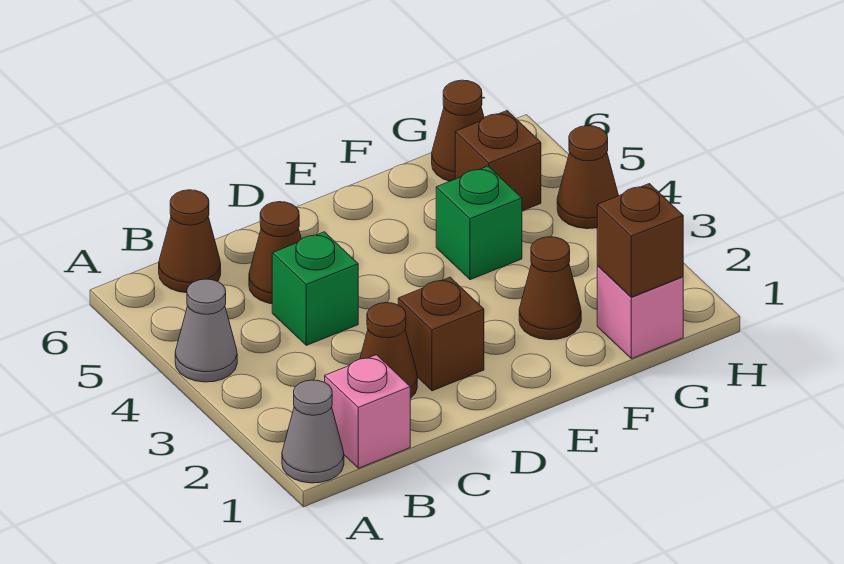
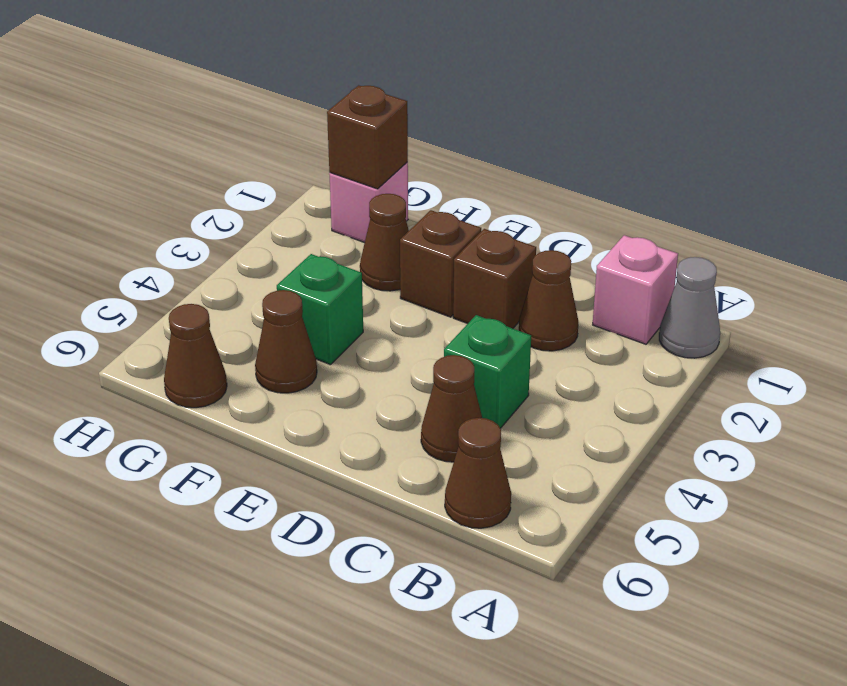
grey cone A4 level 1 -> none
brown brick G5 level 1 -> brown brick E2 level 1
brown cone H4 level 1 -> brown cone F5 level 1

